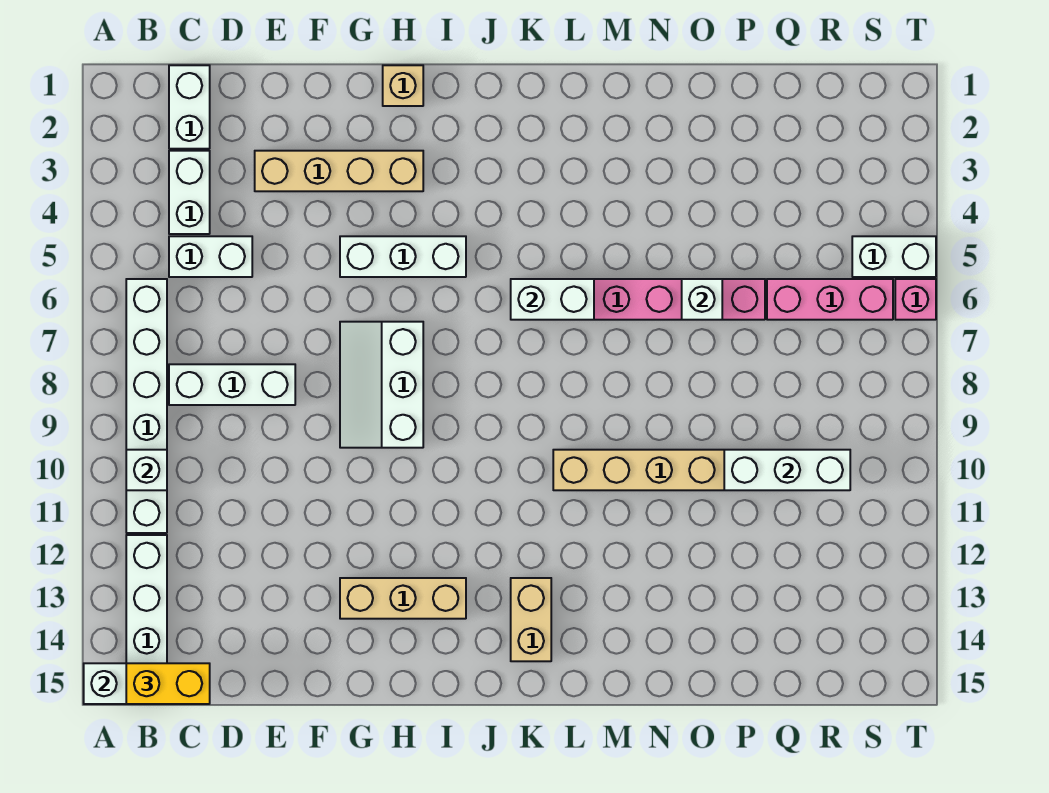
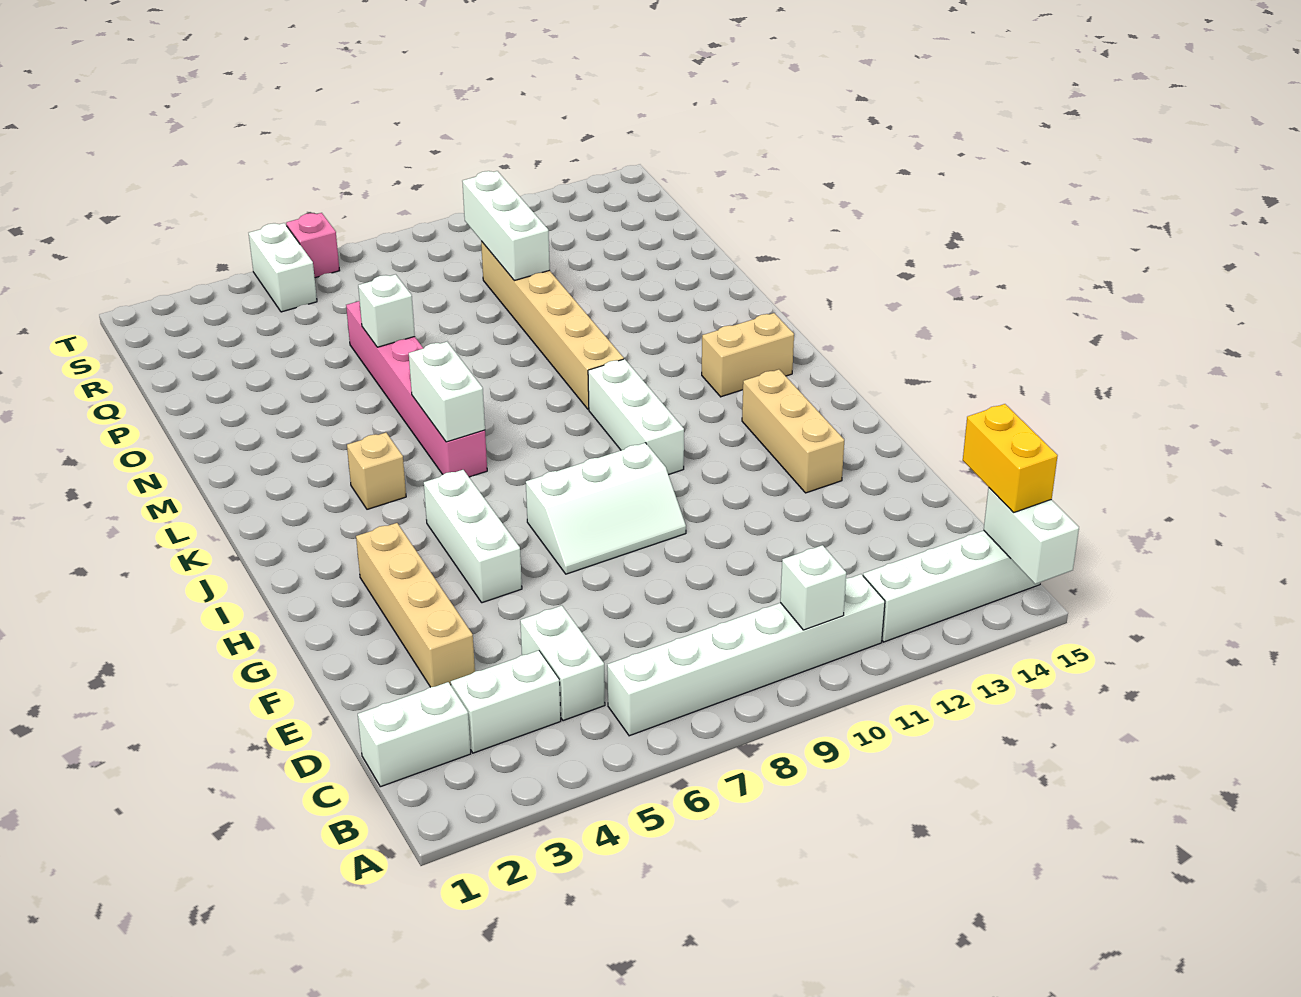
white brick C8:E8 level 1 -> white brick I10:K10 level 1
tan brick H1 level 1 -> tan brick K4 level 1
pink brick Q6:S6 level 1 -> none

